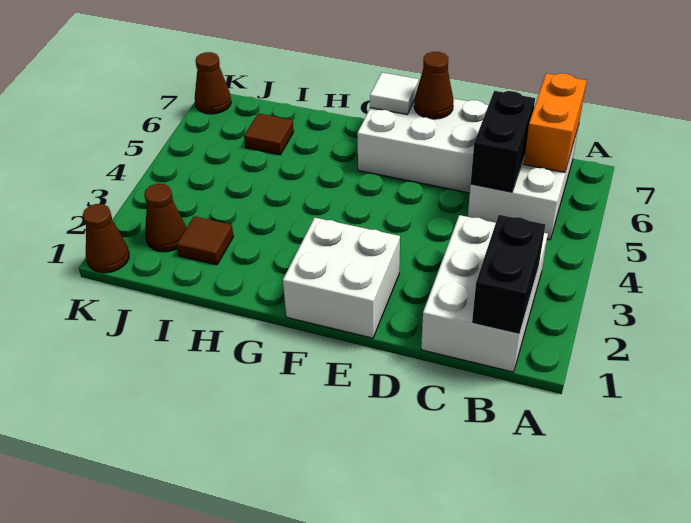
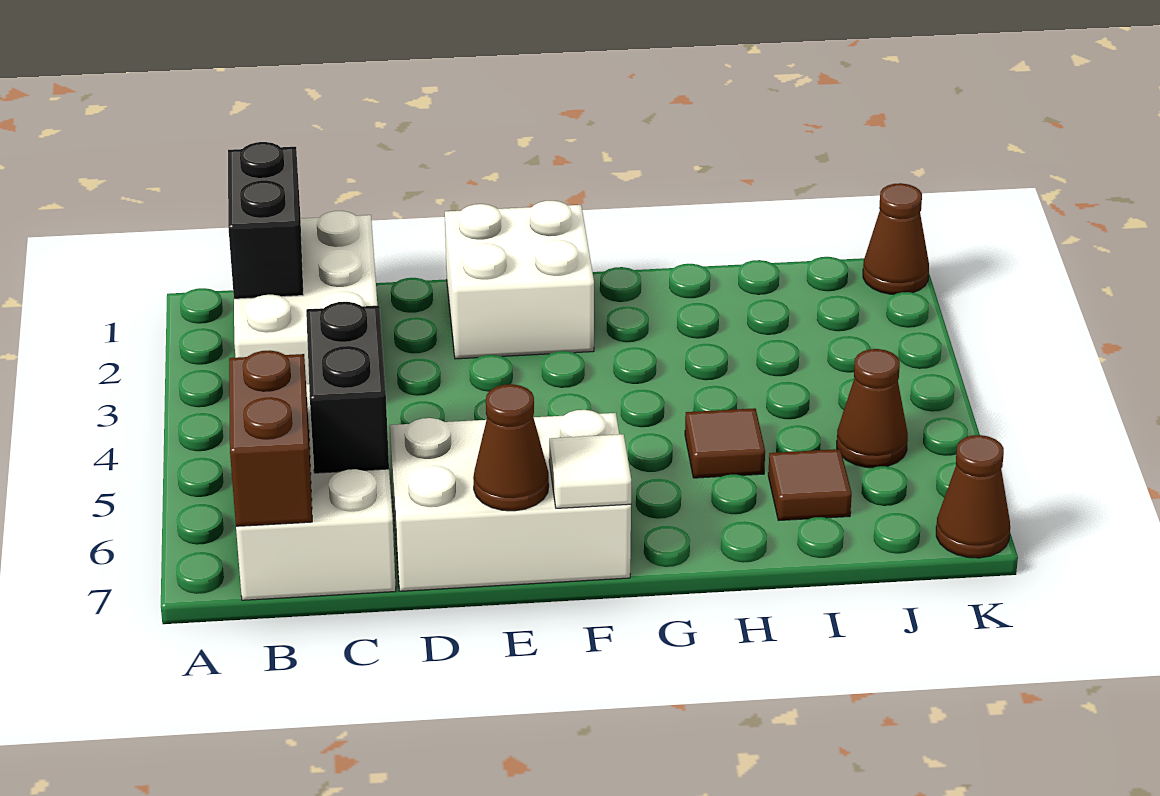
orange brick B6:B7 level 2 -> brown brick B6:B7 level 2
brown tile I2 level 1 -> brown tile H5 level 1
brown cone J2 level 1 -> brown cone J5 level 1

